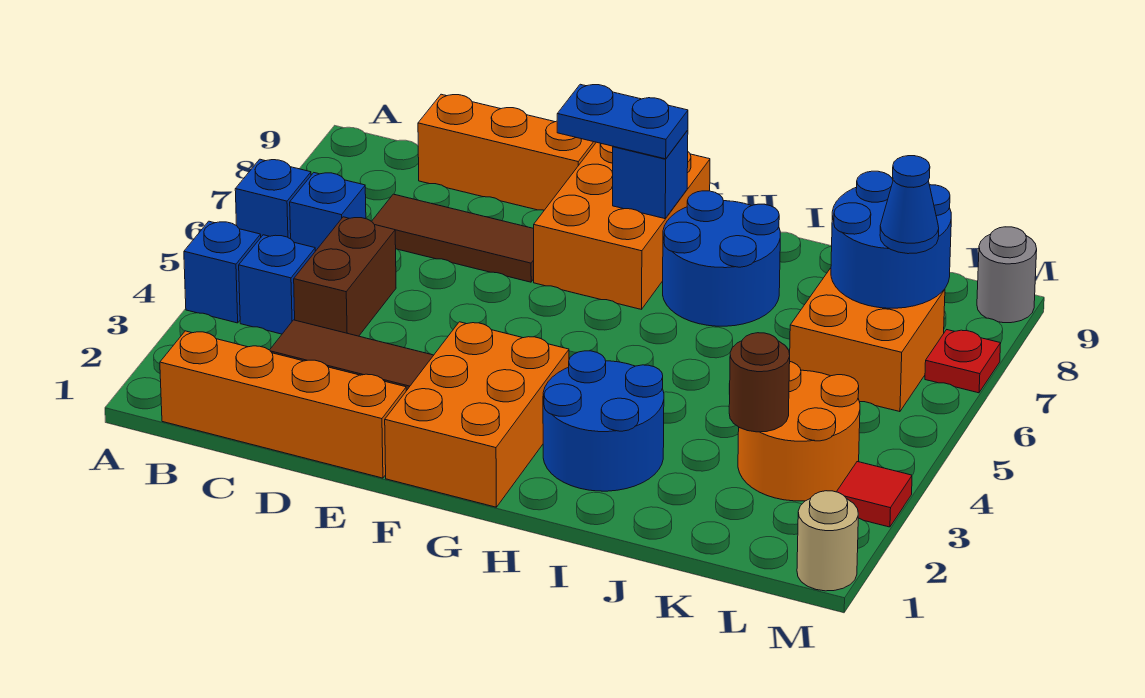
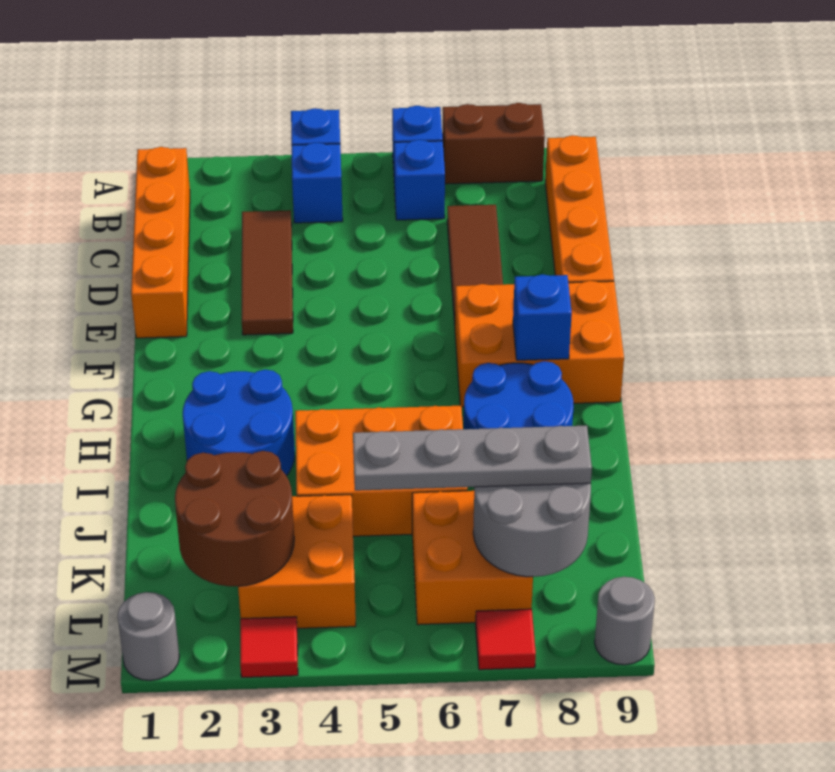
brown brick C4:C5 level 1 -> brown brick A7:A8 level 1
orange brick C9:E9 level 1 -> orange brick B9:E9 level 1
orange brick F1:G3 level 1 -> orange brick I4:J6 level 1
blue plate F8:G8 level 3 -> none
orange round brick K3:L4 level 1 -> orange brick K3:L4 level 1
brown round brick K3 level 2 -> brown round brick K2:L3 level 2
none -> grey plate K5:K8 level 3
blue round brick K7:L8 level 2 -> grey round brick K7:L8 level 2
blue cone L7 level 3 -> none
tan round brick M1 level 1 -> grey round brick M1 level 1
red plate M7 level 1 -> red tile M7 level 1

